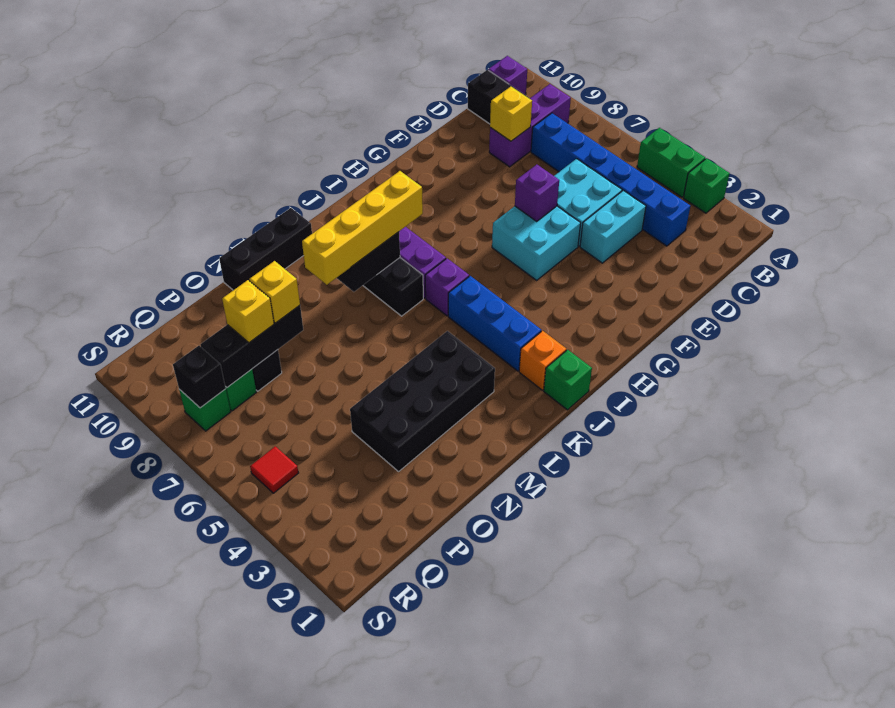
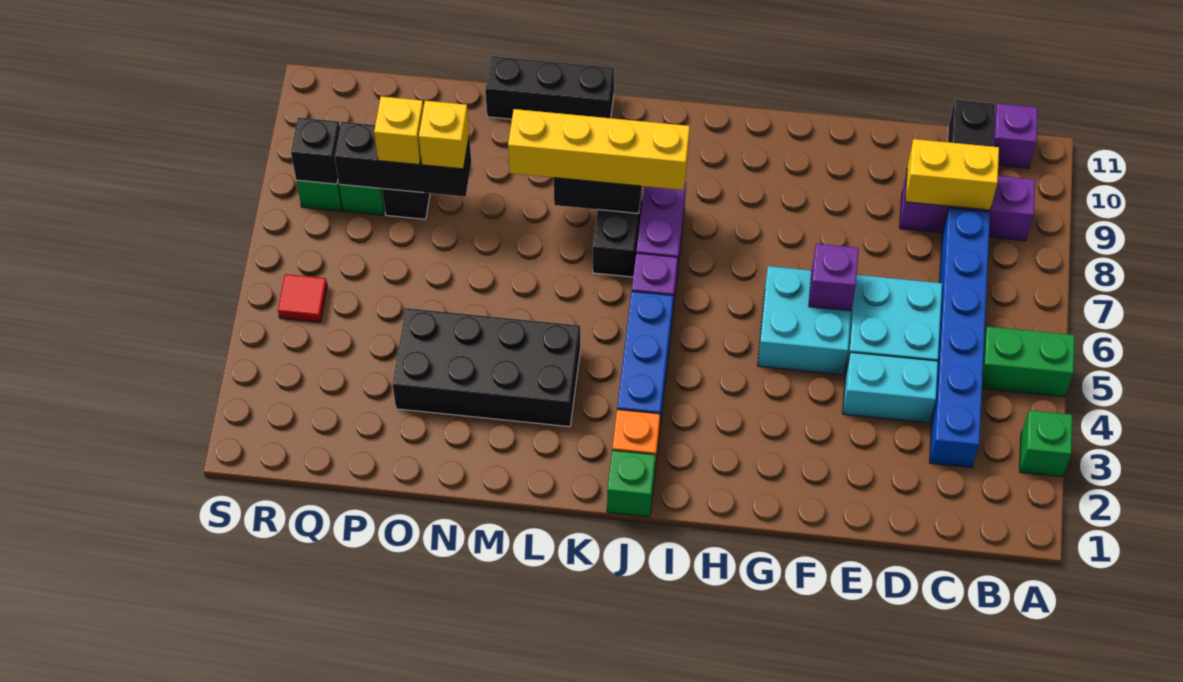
green brick A4:A5 level 1 -> green brick A5:B5 level 1
yellow brick D9 level 2 -> yellow brick C9:D9 level 2

